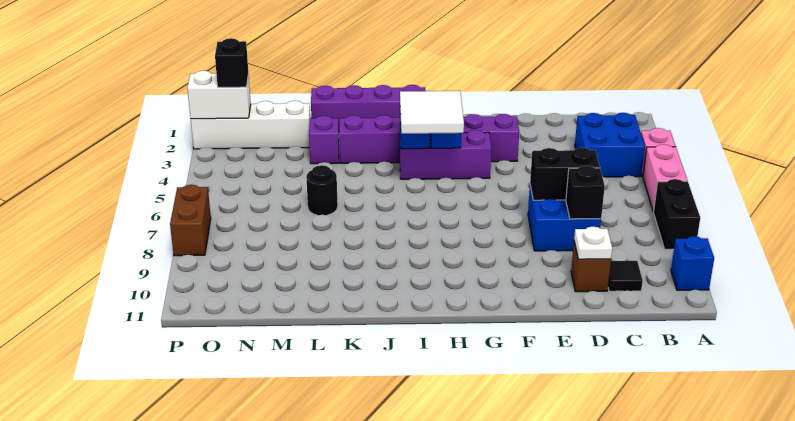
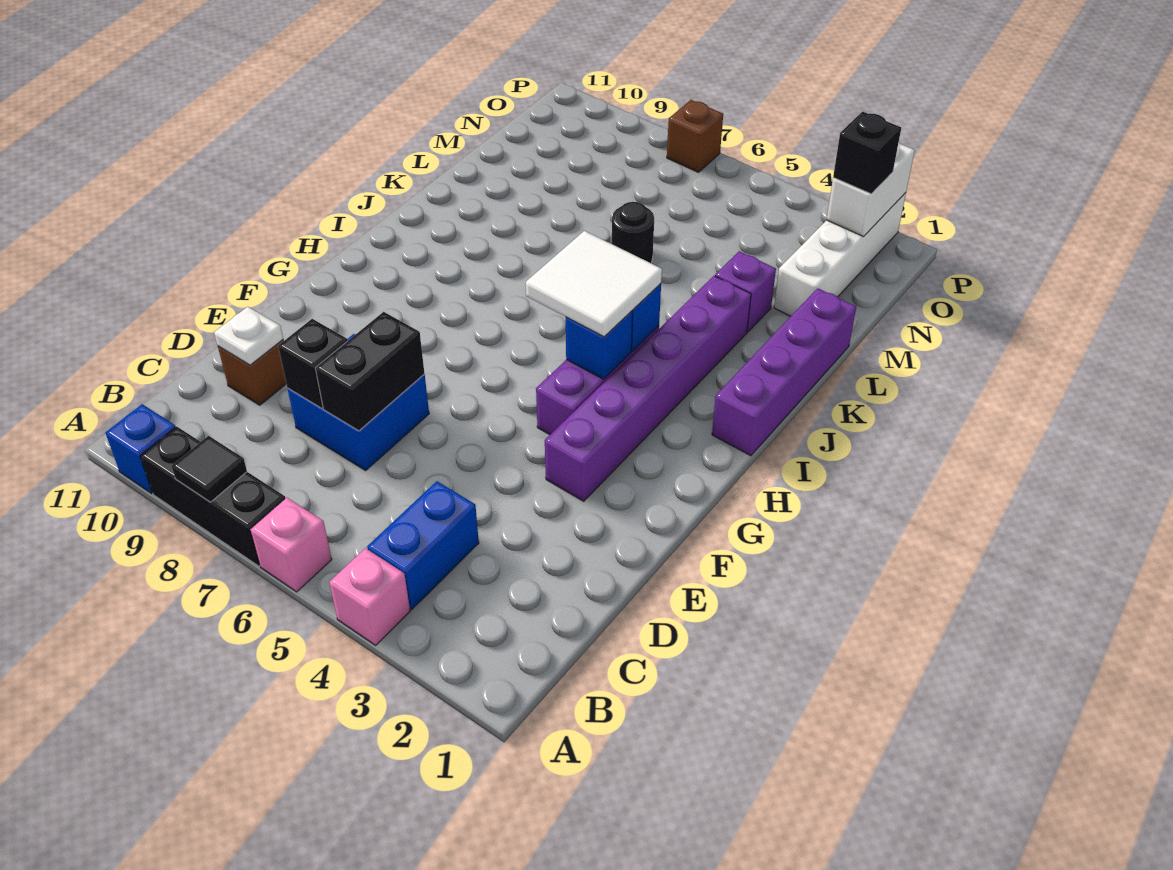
pink brick A5:A6 level 1 -> pink brick A6 level 1
black brick A7:A8 level 1 -> black brick A7:A9 level 1
blue brick B3:C4 level 1 -> blue brick B4:C4 level 1
black tile C10 level 1 -> black tile A8 level 2
brown brick P7:P8 level 1 -> brown brick P7 level 1

